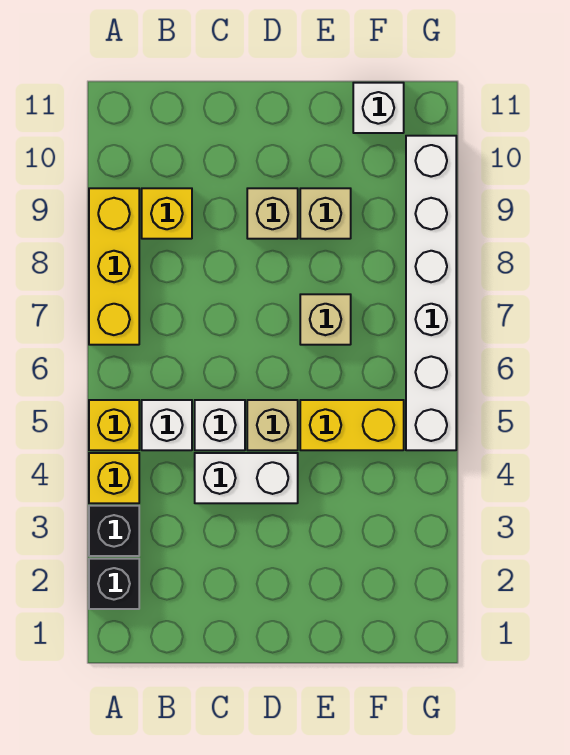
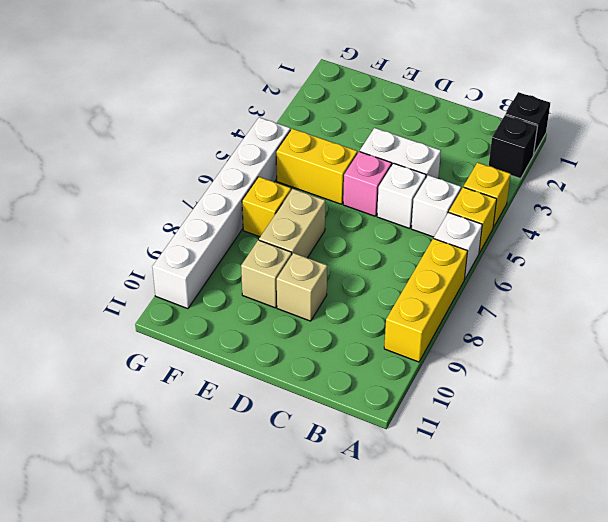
black brick A3 level 1 -> black brick A1 level 1
yellow brick B9 level 1 -> yellow brick F7 level 1
tan brick D5 level 1 -> pink brick D5 level 1
tan brick E7 level 1 -> tan brick E7:E8 level 1
white brick F11 level 1 -> white brick A6 level 1

